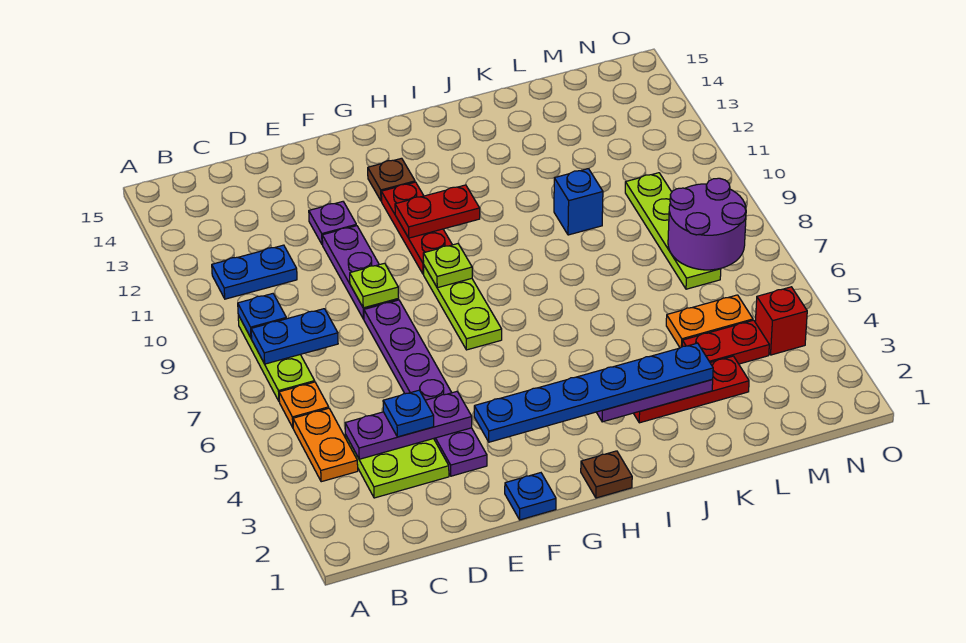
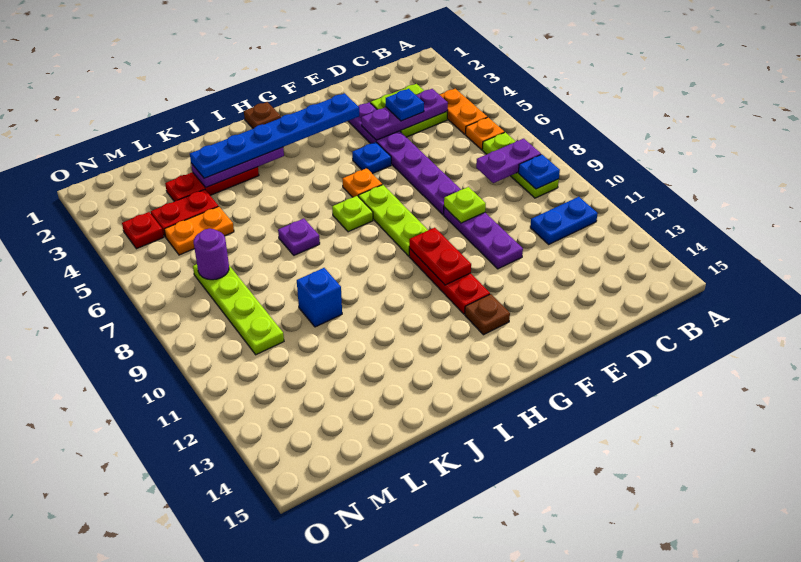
blue plate B8:C8 level 2 -> purple plate B8:C8 level 2
purple plate E12 level 1 -> purple plate J7 level 1
blue plate F1 level 1 -> blue plate F5 level 1
none -> orange plate G6 level 1
lime plate G9 level 2 -> lime plate H7 level 1
red plate G11:H11 level 2 -> red plate G10:G11 level 2
purple round brick M7:N8 level 2 -> purple round brick M7 level 2
red brick N4 level 1 -> red plate N4 level 1

